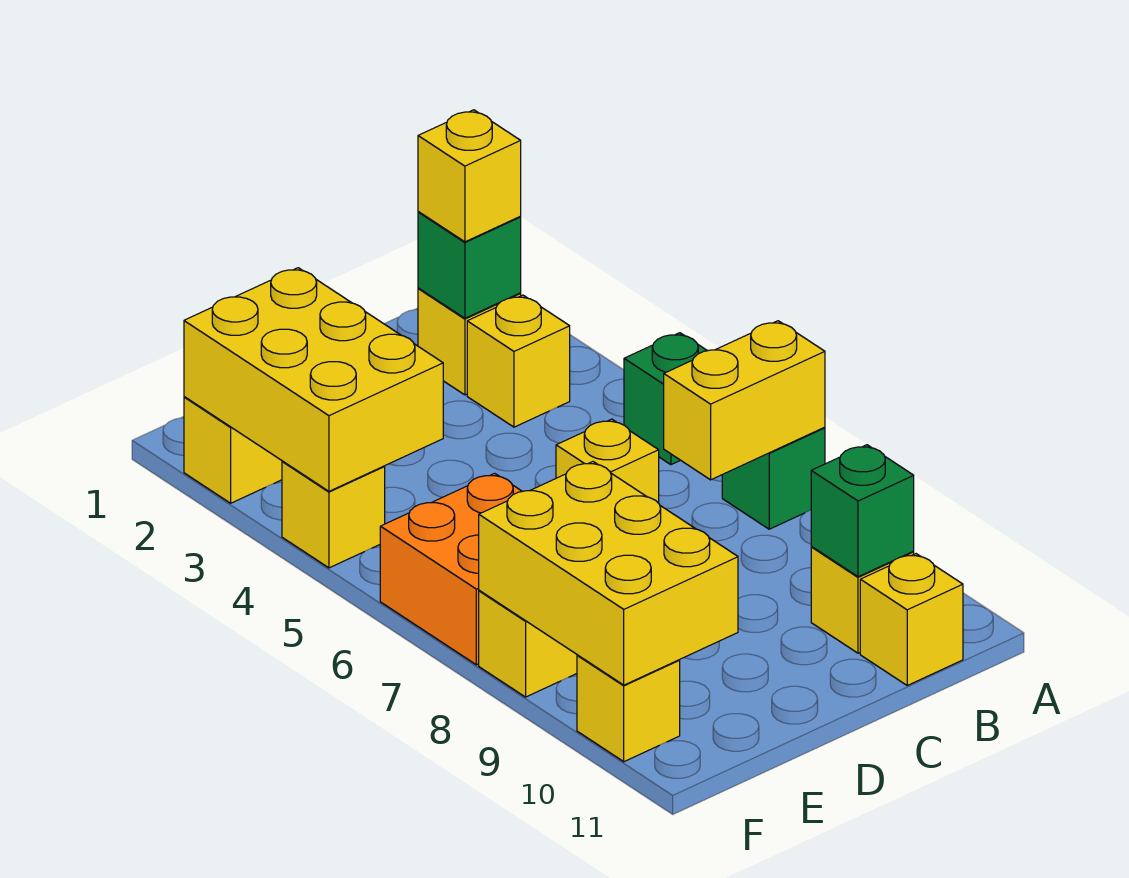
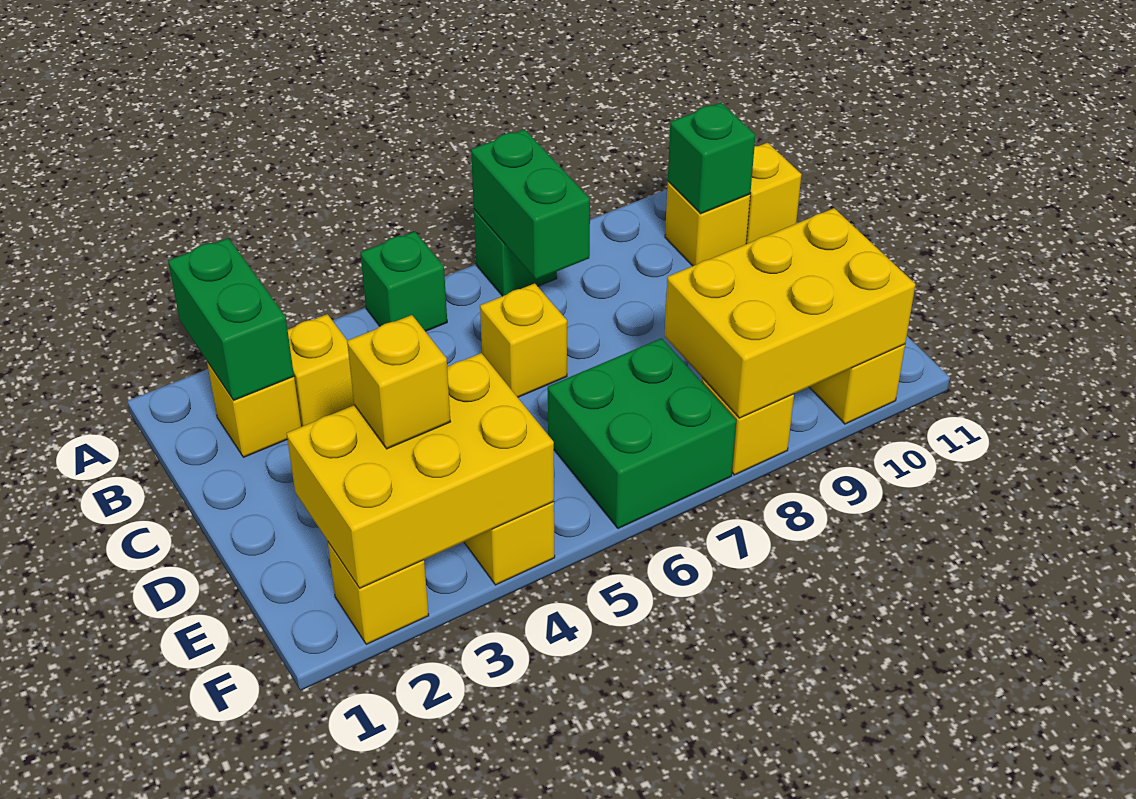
yellow brick A7:B7 level 2 -> green brick A7:B7 level 2
green brick B2 level 2 -> green brick A2:B2 level 2
yellow brick B2 level 3 -> yellow brick E3 level 3
orange brick E6:F7 level 1 -> green brick E6:F7 level 1

